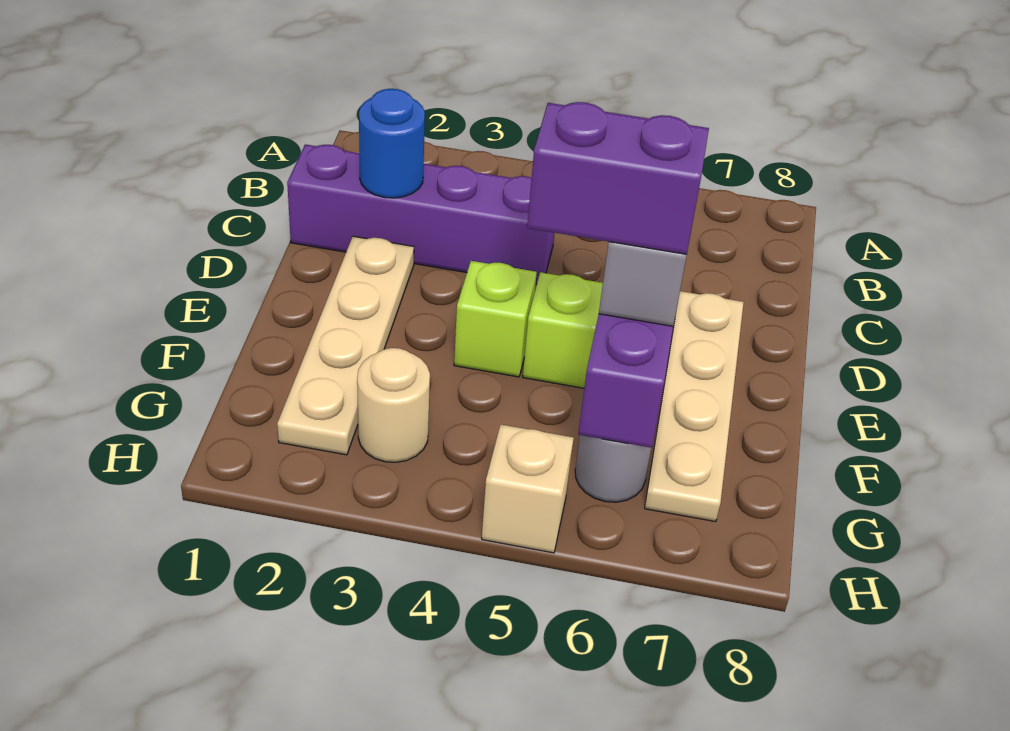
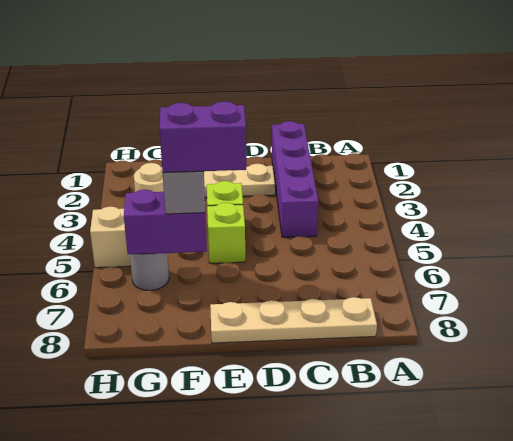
blue round brick C2 level 2 -> none
tan plate D7:G7 level 1 -> tan plate B8:E8 level 1
purple brick F5:F6 level 4 -> purple brick E6:F6 level 4

